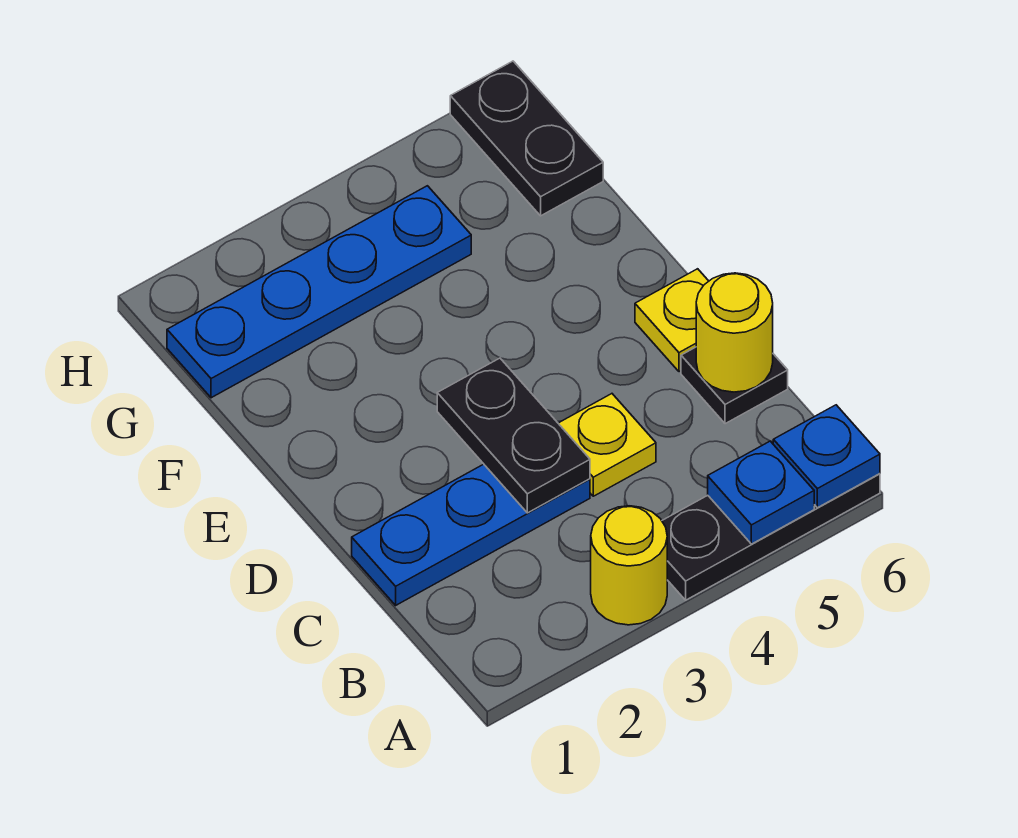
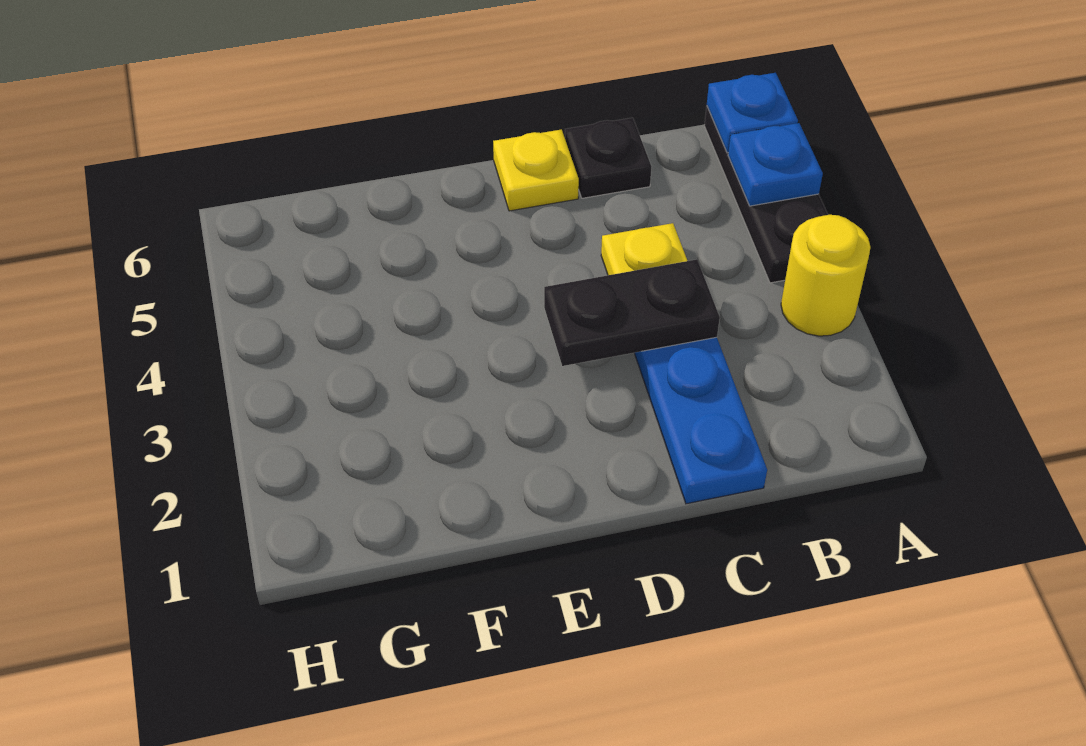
yellow round brick C6 level 2 -> none
blue plate G1:G4 level 1 -> none
black plate G6:H6 level 1 -> none

